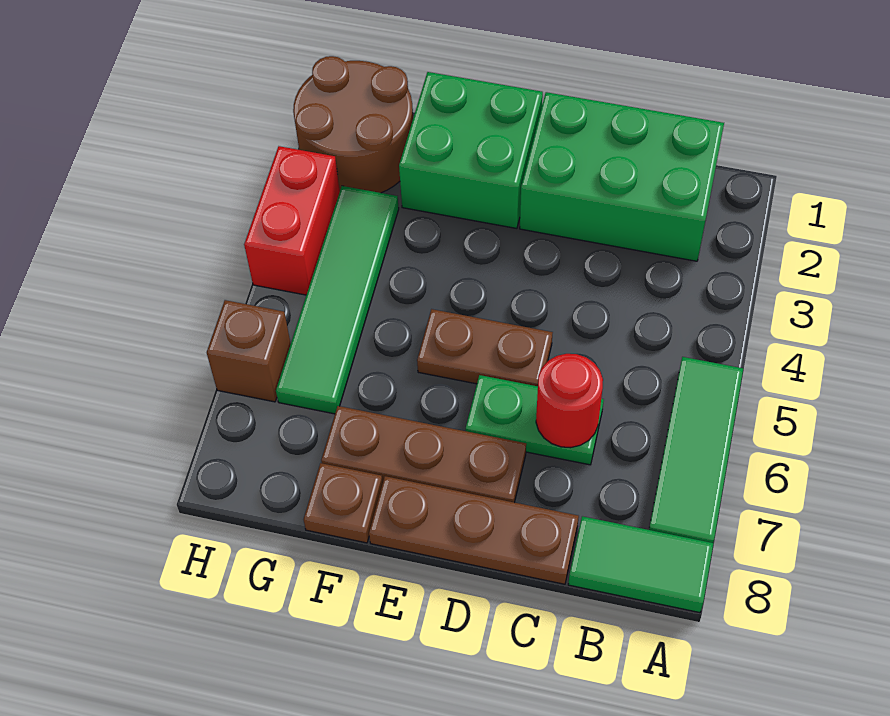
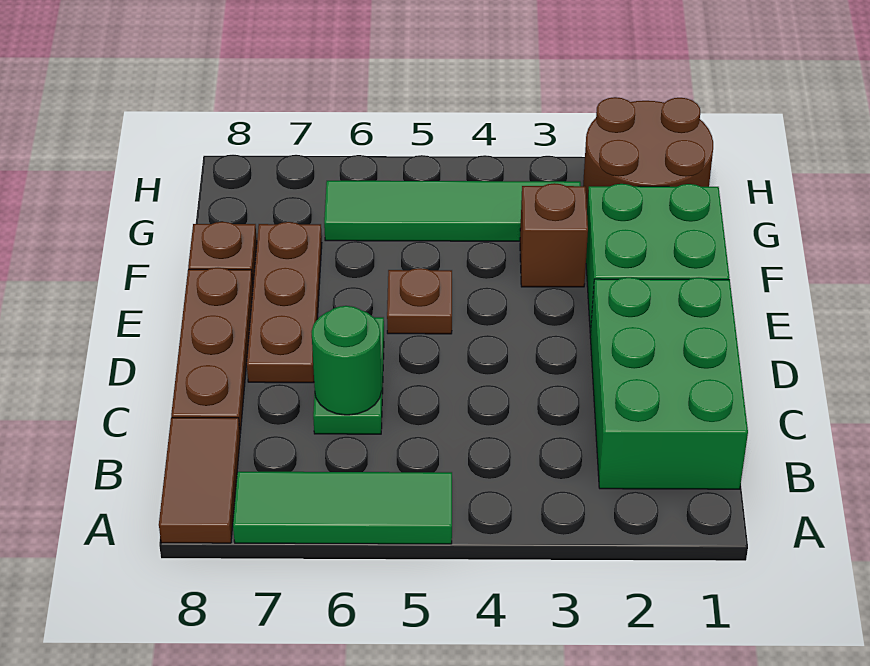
green tile A8:B8 level 1 -> brown tile A8:B8 level 1
red round brick C6 level 2 -> green round brick C6 level 2
brown plate D5:E5 level 1 -> brown plate E5 level 1
red brick H3:H4 level 1 -> none
brown brick H6 level 1 -> brown brick F3 level 1

